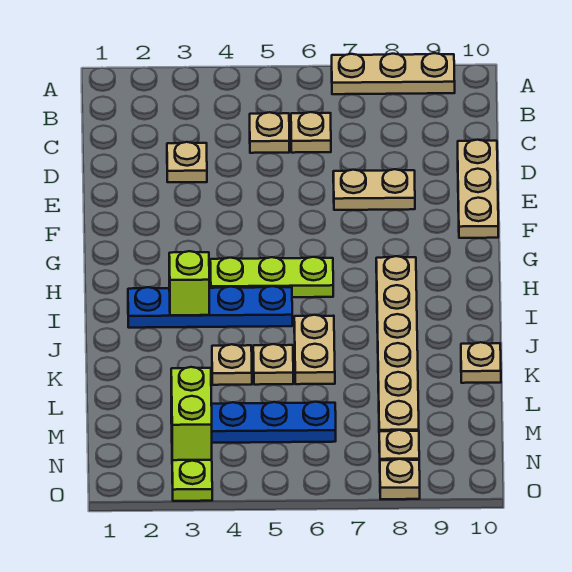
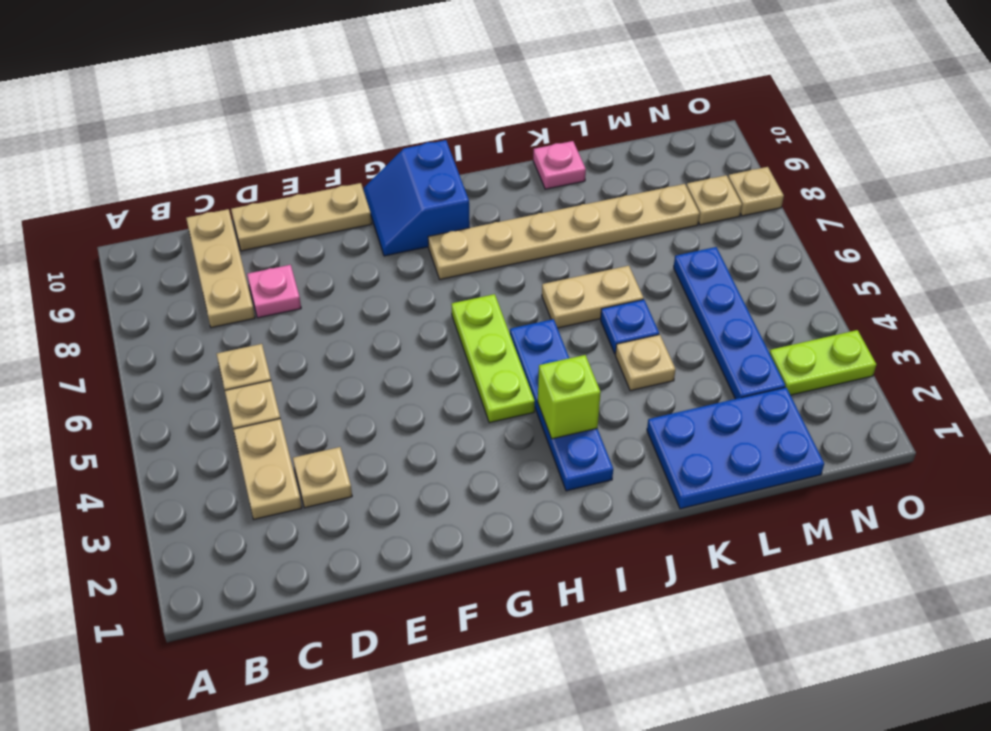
tan plate A7:A9 level 1 -> tan plate C8:C10 level 1
none -> pink plate D8 level 1
tan plate E7:E8 level 1 -> tan plate C3:C4 level 1
none -> blue slope G9:H10 level 1 top H
none -> blue plate K1:M2 level 1
tan plate K5 level 1 -> blue plate K5 level 1
tan plate K10 level 1 -> pink plate K10 level 1
lime brick M3:N3 level 2 -> none

